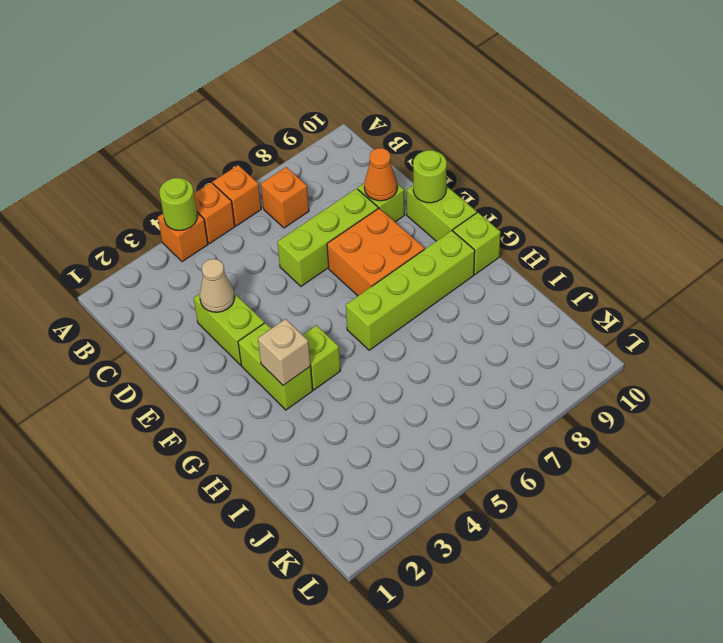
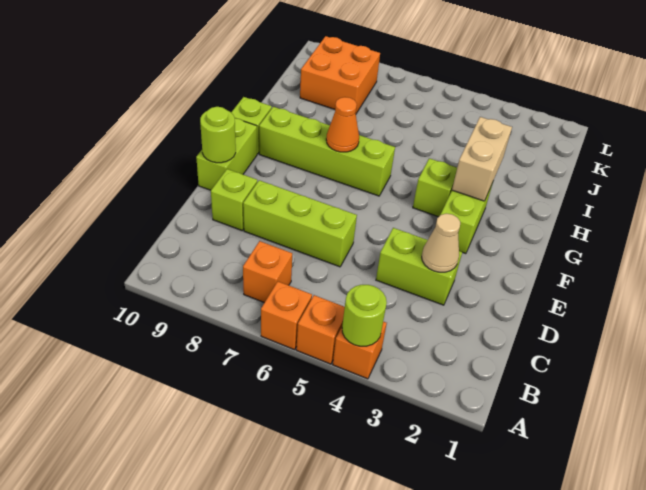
lime brick D3:E3 level 1 -> lime brick D3:D4 level 1
orange cone D9 level 2 -> orange cone G7 level 2
orange brick E7:F8 level 1 -> orange brick J8:K9 level 1
tan brick G3 level 2 -> tan brick G3:H3 level 2

